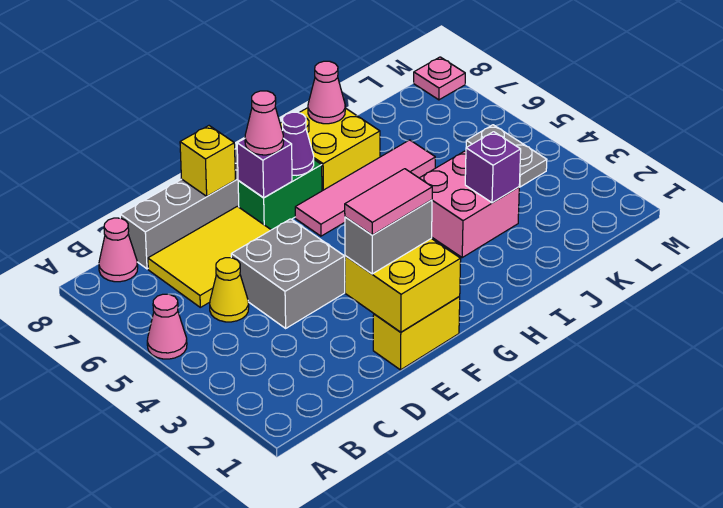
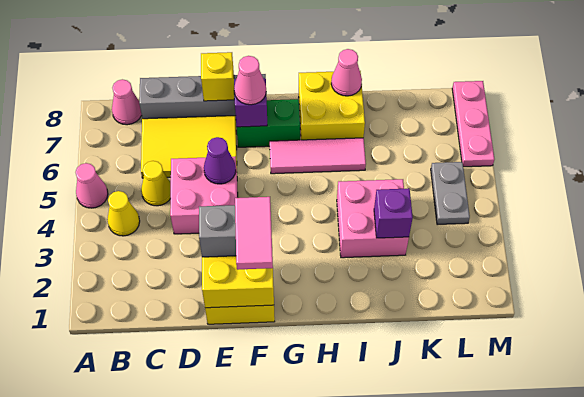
none -> yellow cone B4 level 1
grey brick D4:E5 level 1 -> pink brick D4:E5 level 1
pink tile E2:F2 level 4 -> pink tile F1:F2 level 4
pink tile G6:J6 level 1 -> pink tile G6:I6 level 1
purple cone G7 level 2 -> purple cone E5 level 2
pink plate M8 level 1 -> pink plate M6:M8 level 1

